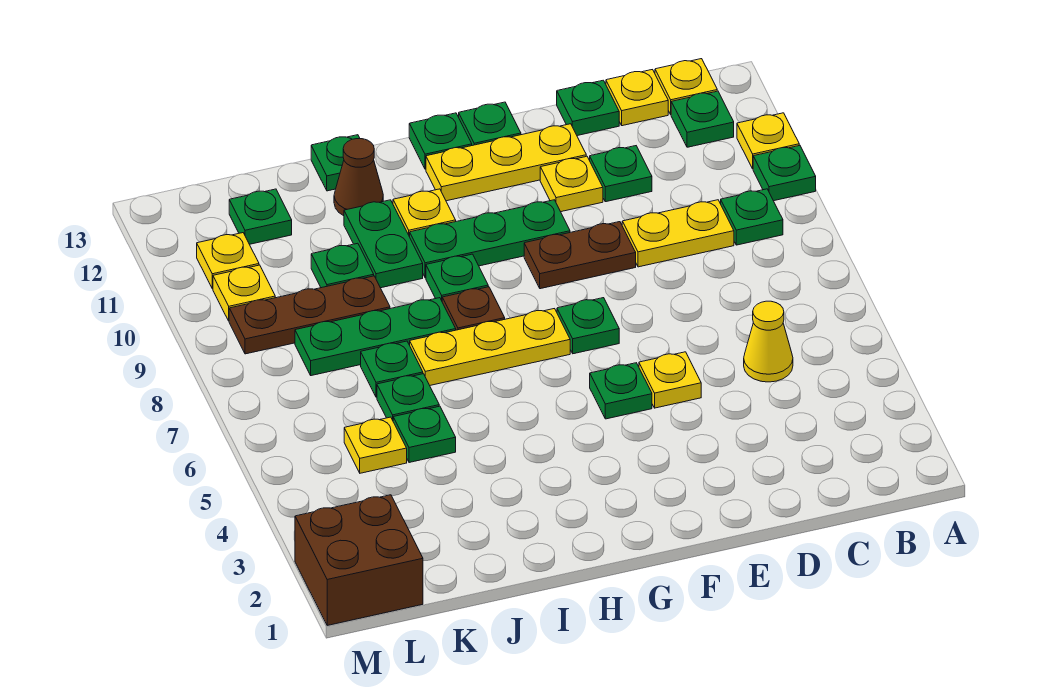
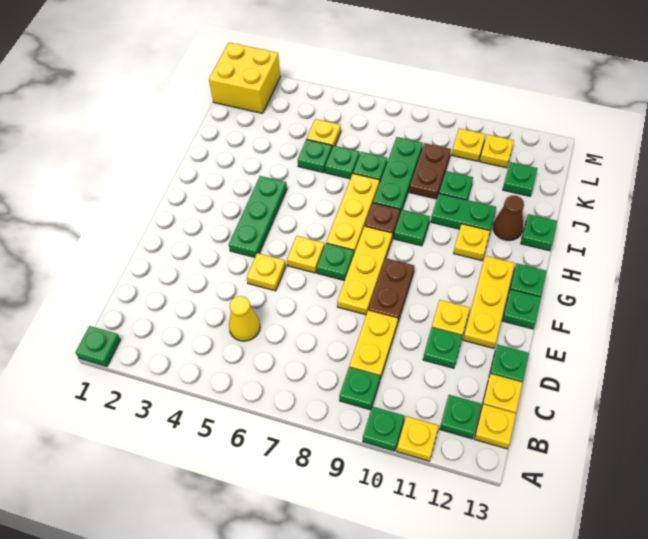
none -> yellow plate E8:G8 level 1
green plate F5 level 1 -> green plate A1 level 1
none -> yellow plate F6 level 1
green plate F10:H10 level 1 -> green plate F4:H4 level 1
brown plate J9:L9 level 1 -> brown plate J9:K9 level 1
brown brick L1:M2 level 1 -> yellow brick L1:M2 level 1

